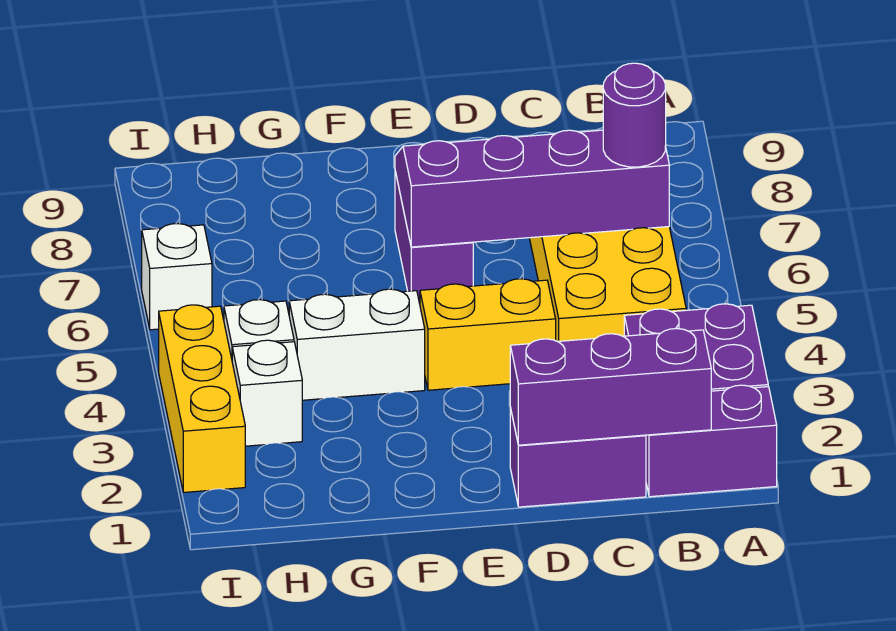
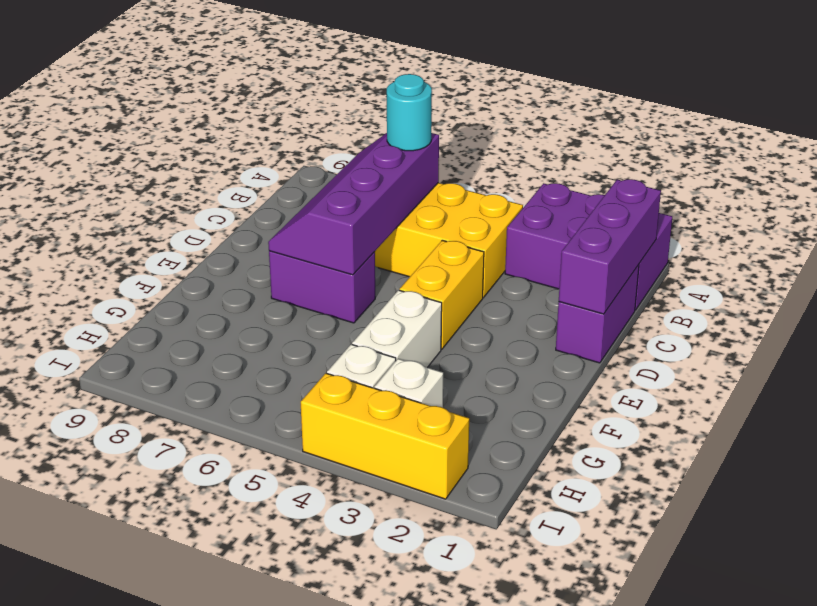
purple round brick B6 level 3 -> cyan round brick B6 level 3
white brick I6 level 1 -> none

